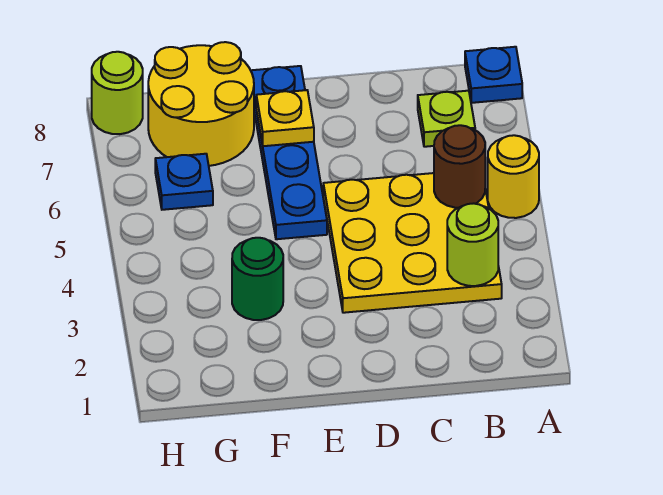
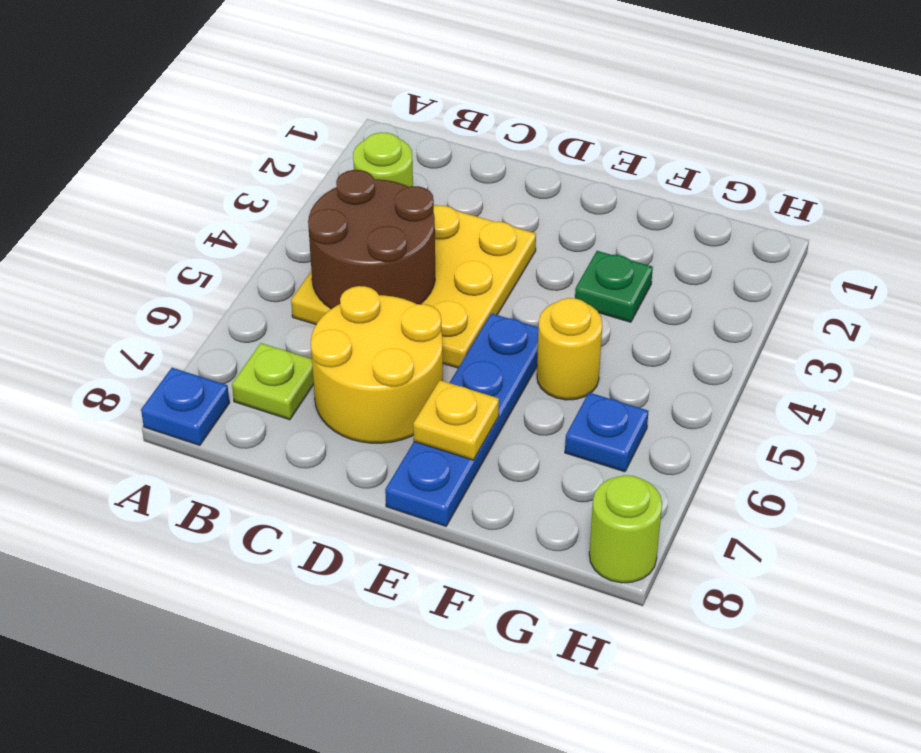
yellow round brick A5 level 1 -> yellow round brick F5 level 1
brown round brick B5 level 2 -> brown round brick B4:C5 level 2
green round brick F3 level 1 -> green plate F3 level 1
yellow round brick F7:G8 level 1 -> yellow round brick C6:D7 level 1

